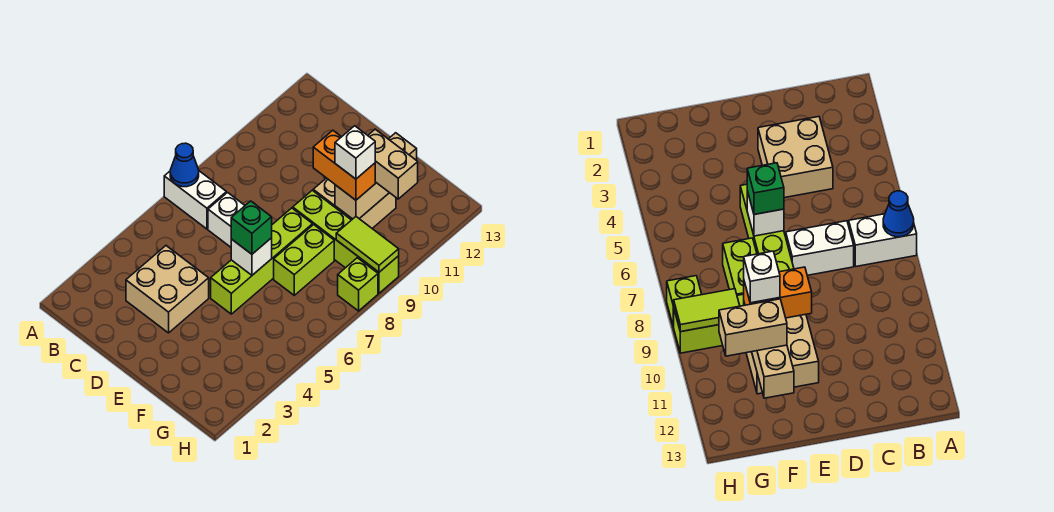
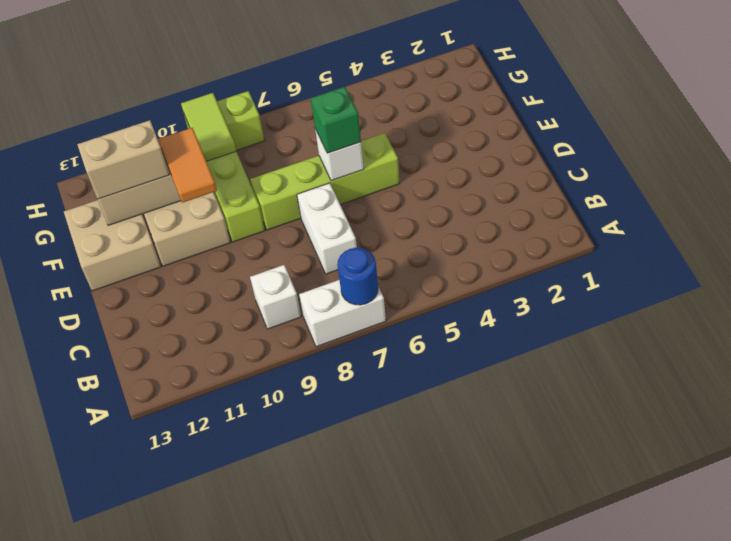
white brick A7:B7 level 1 -> white brick A7:A8 level 1
blue cone A7 level 2 -> blue round brick A7 level 2
tan brick C3:D4 level 1 -> tan brick E12:F13 level 1
orange brick E10:F10 level 3 -> orange tile E10:F10 level 3
lime brick F7:F8 level 1 -> none
white brick F10 level 4 -> white brick B9 level 1
tan brick F11:G11 level 3 -> tan brick F11:F12 level 3

